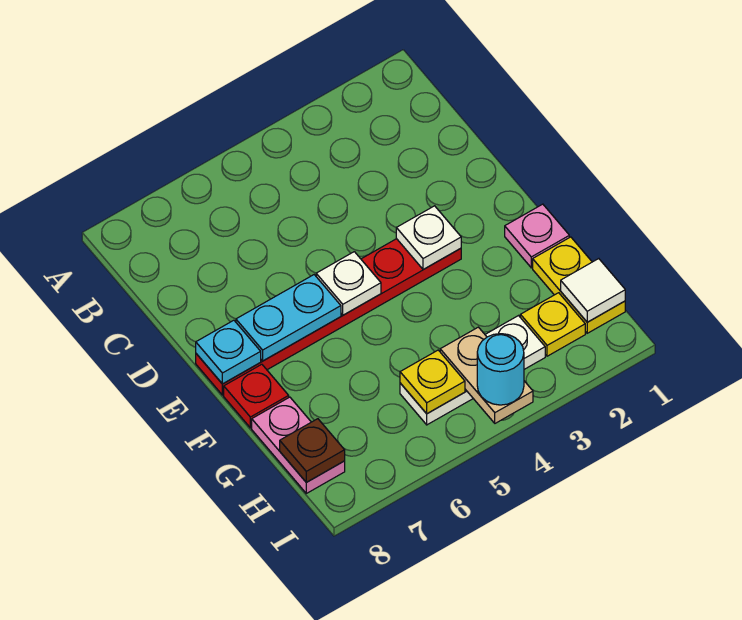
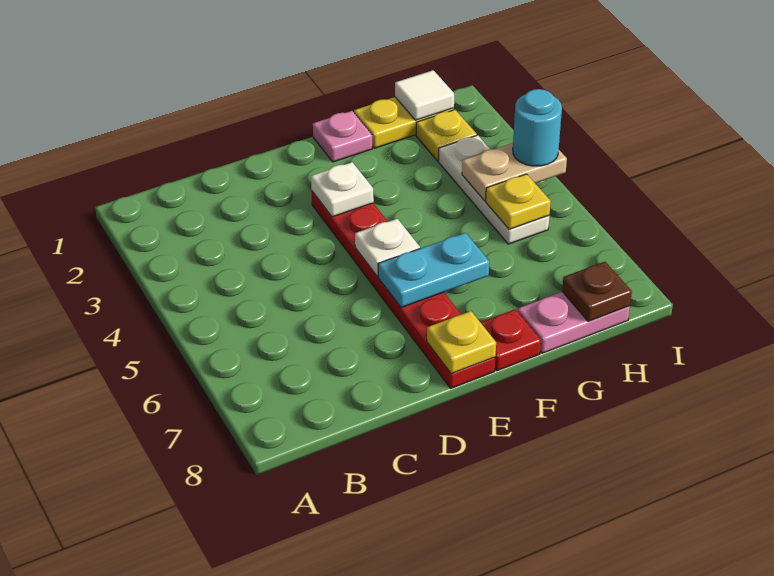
cyan plate E6:E7 level 2 -> cyan plate E6:F6 level 2
cyan plate E8 level 2 -> yellow plate E8 level 2

